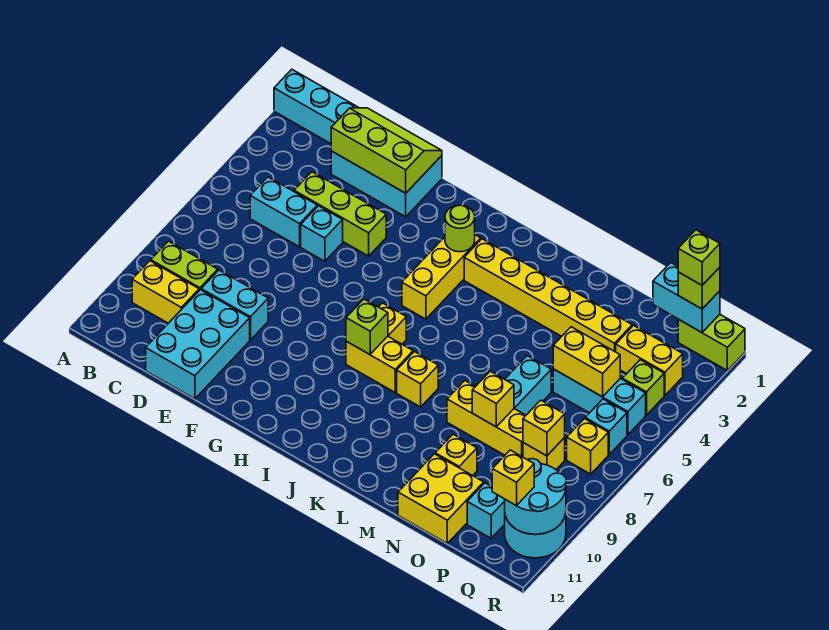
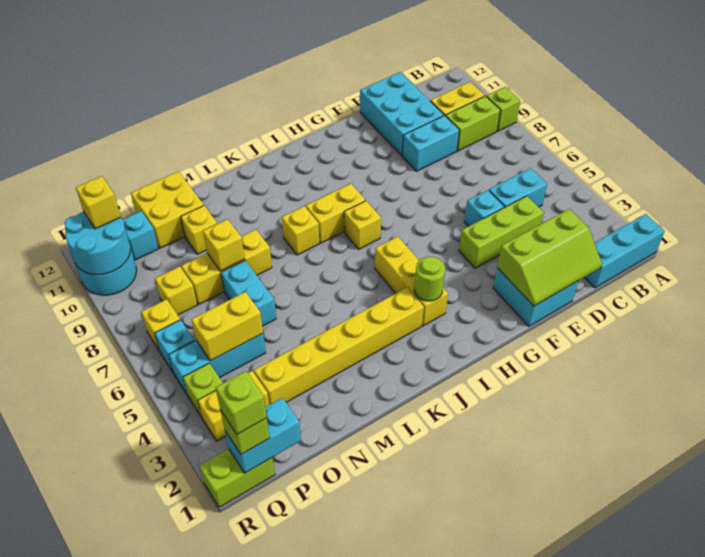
cyan brick D1:F2 level 1 -> cyan brick E1:F2 level 1
lime brick I8 level 2 -> lime brick A9 level 1
yellow brick P8 level 2 -> none

